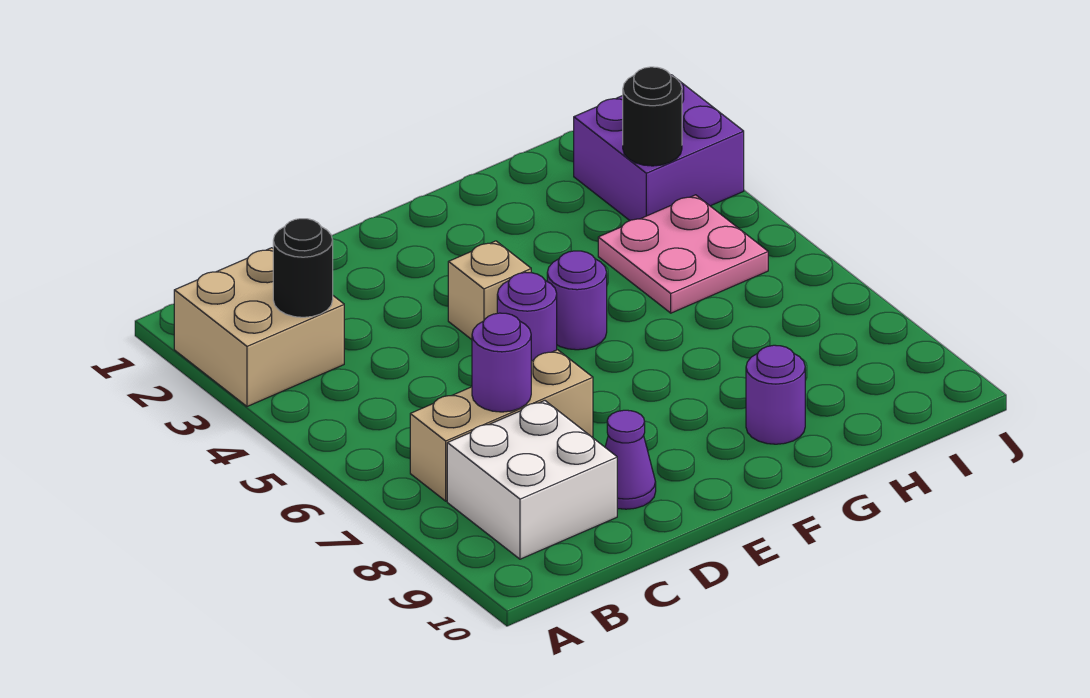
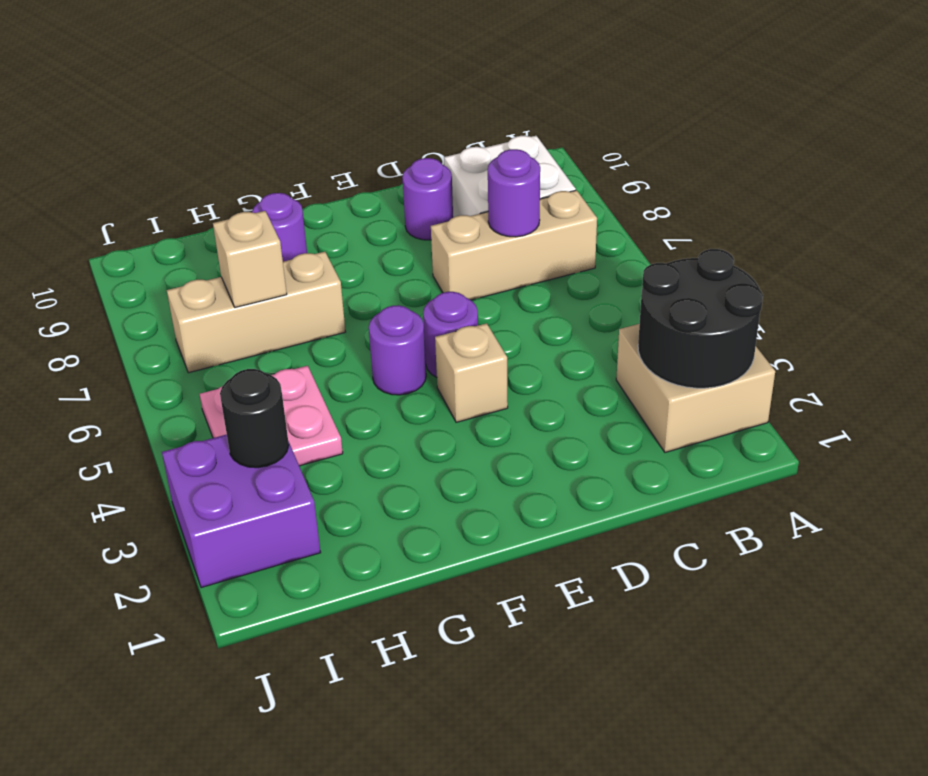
black round brick B3 level 2 -> black round brick A2:B3 level 2
purple cone D9 level 1 -> purple round brick D9 level 1
none -> tan brick G7:I7 level 1
none -> tan brick H7 level 2

